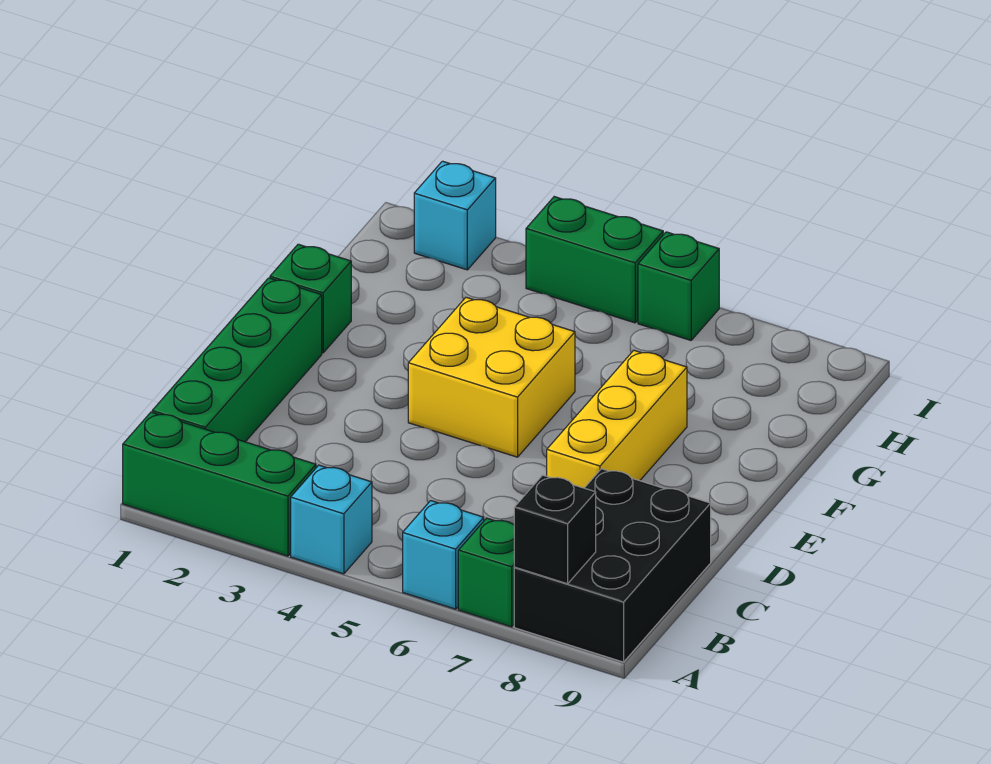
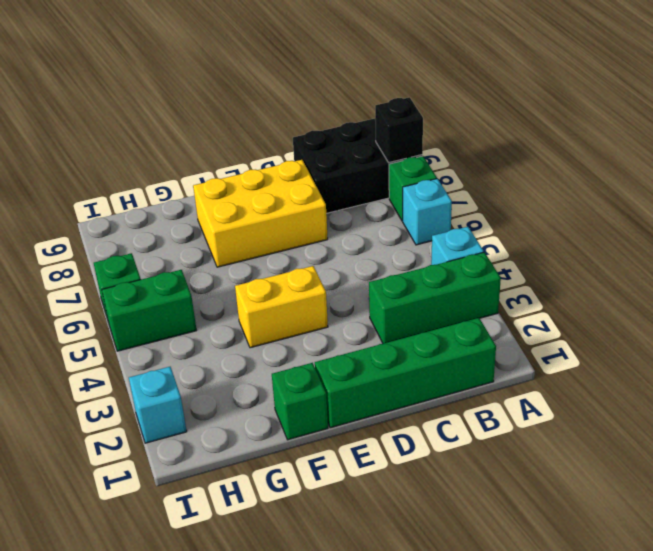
green brick A1:A3 level 1 -> green brick A3:C3 level 1
yellow brick D7:F7 level 1 -> yellow brick D7:F8 level 1
yellow brick E4:F5 level 1 -> yellow brick E4:F4 level 1
green brick I4:I5 level 1 -> green brick H5:I5 level 1

